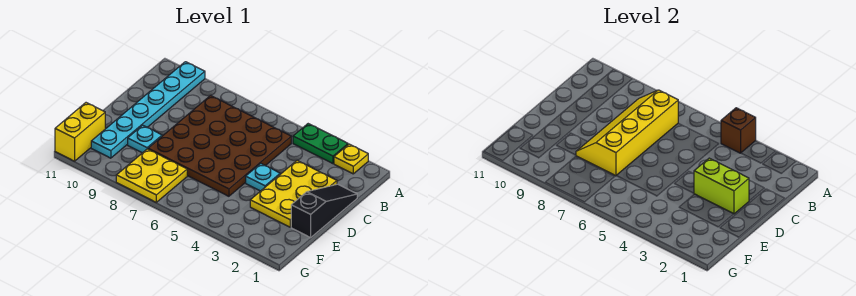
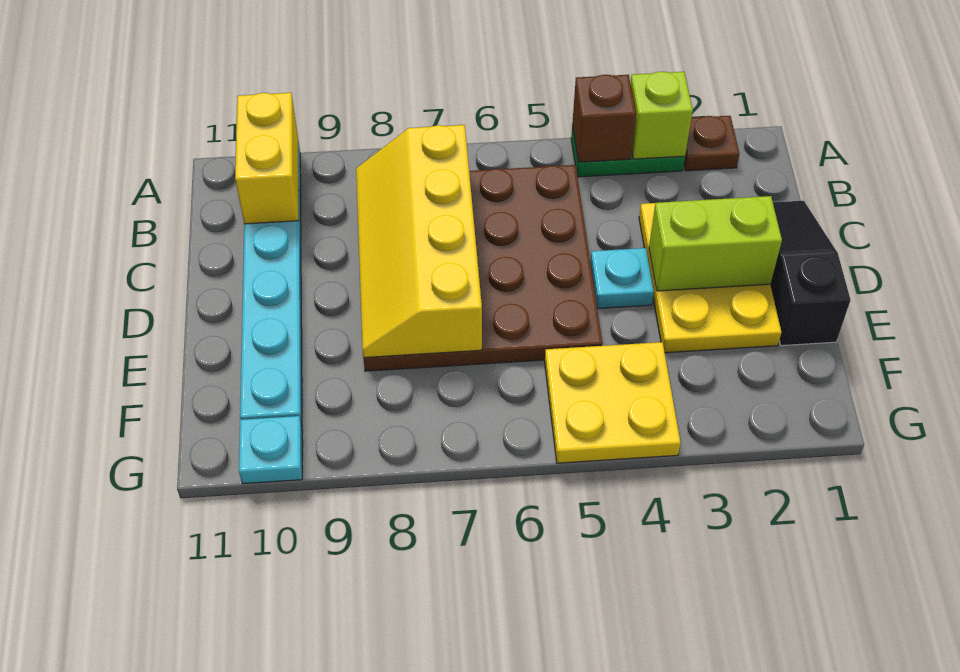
yellow plate A2 level 1 -> brown plate A2 level 1
none -> lime brick A3 level 2
cyan plate E9 level 1 -> cyan plate G10 level 1
yellow plate F7:G8 level 1 -> yellow plate F4:G5 level 1
yellow brick F11:G11 level 1 -> yellow brick A10:B10 level 2

